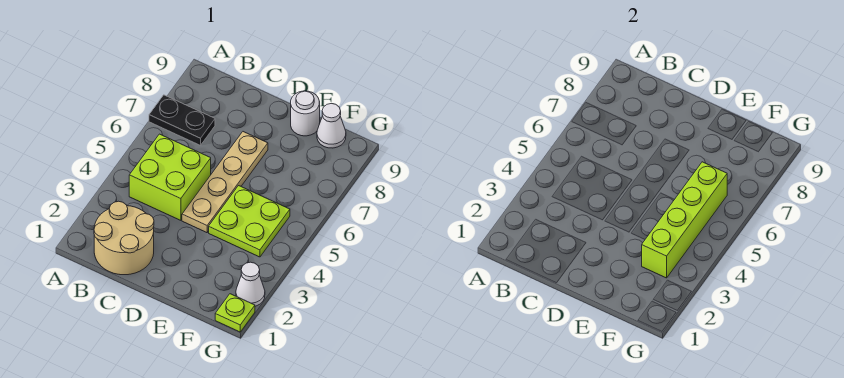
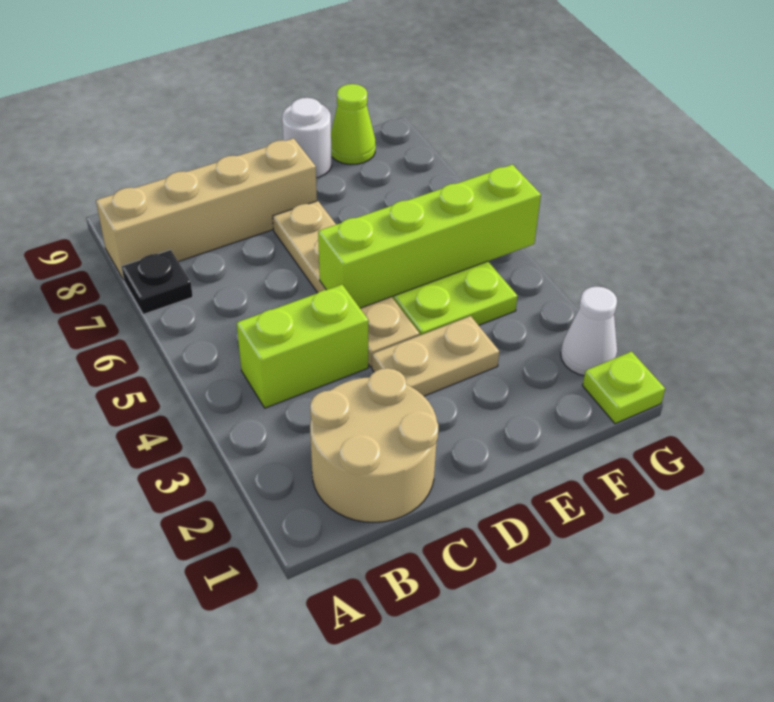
black plate A7:B7 level 1 -> black plate A7 level 1
none -> tan brick A8:D8 level 1
lime brick B4:C5 level 1 -> lime brick B4:C4 level 1
none -> tan plate D3:E3 level 1
lime brick F3:F6 level 2 -> lime brick D5:G5 level 2
white cone F9 level 1 -> lime cone F9 level 1

